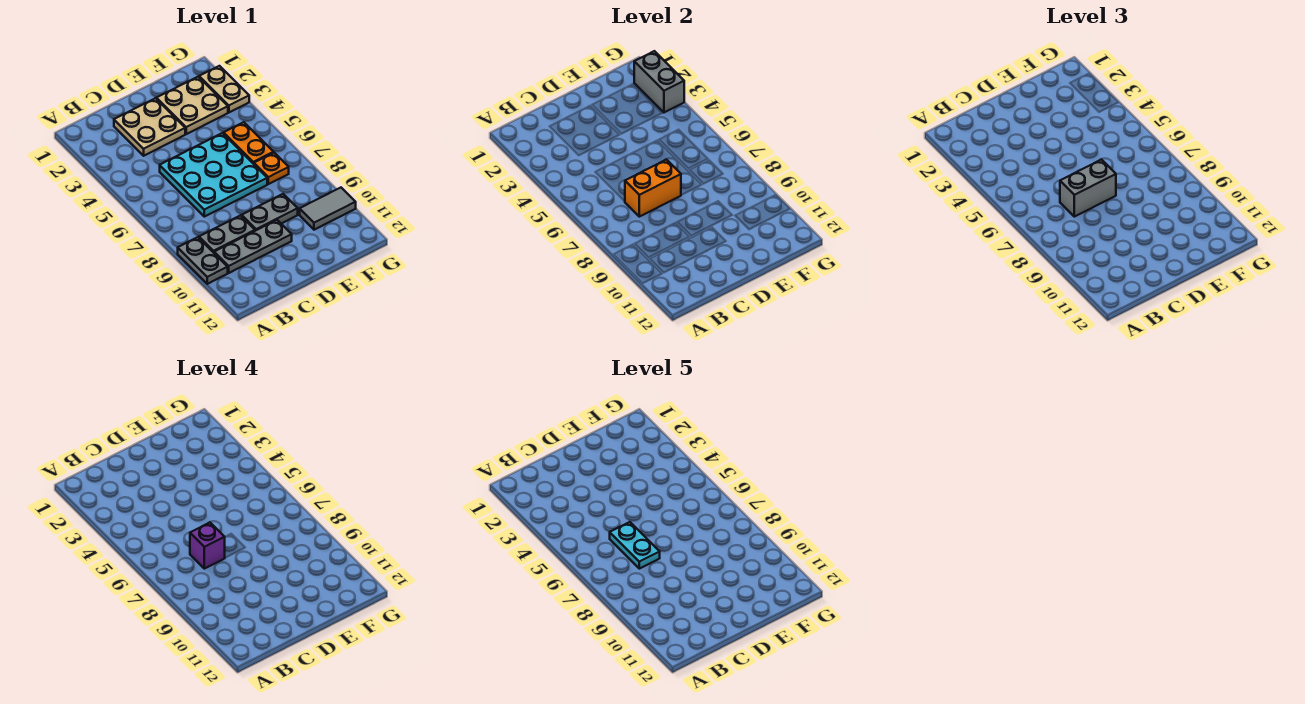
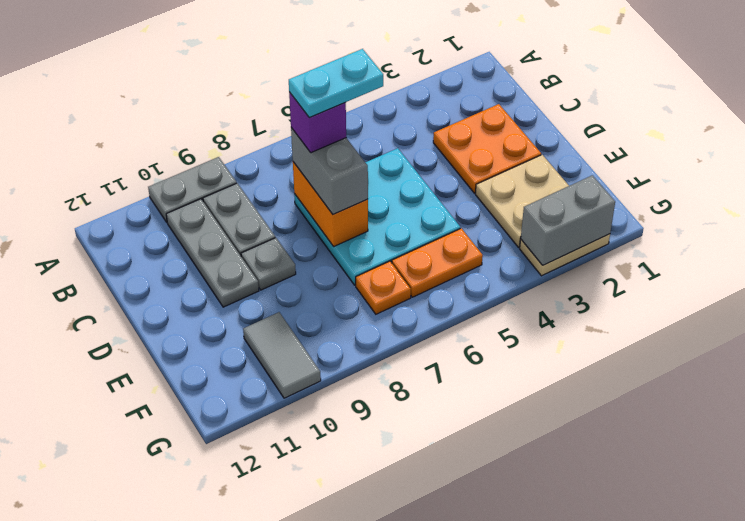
tan plate C2:D3 level 1 -> orange plate C2:D3 level 1
grey plate D9:E9 level 1 -> grey plate D9 level 1

